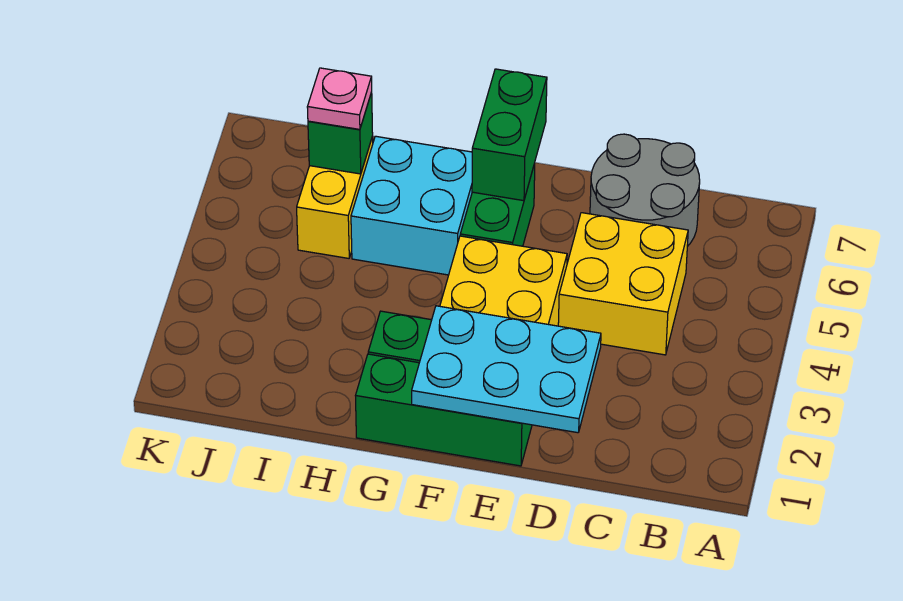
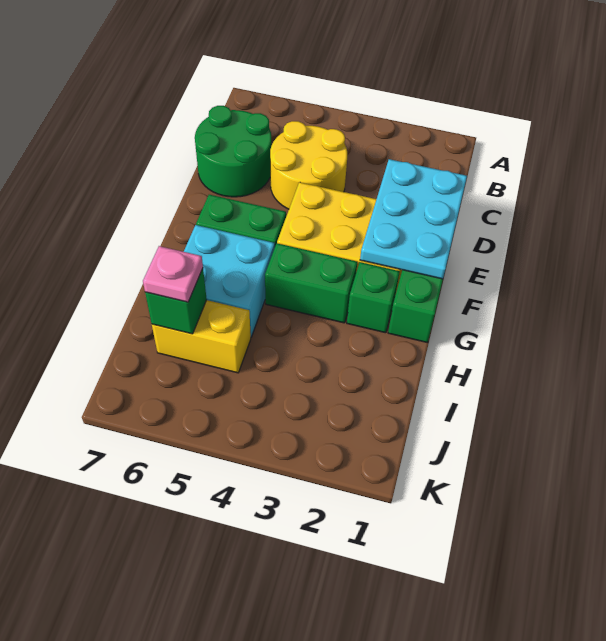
yellow brick C4:D5 level 1 -> yellow round brick C4:D5 level 1
grey round brick C6:D7 level 1 -> green round brick C6:D7 level 1
green brick F6:F7 level 2 -> green brick G3:G4 level 1

